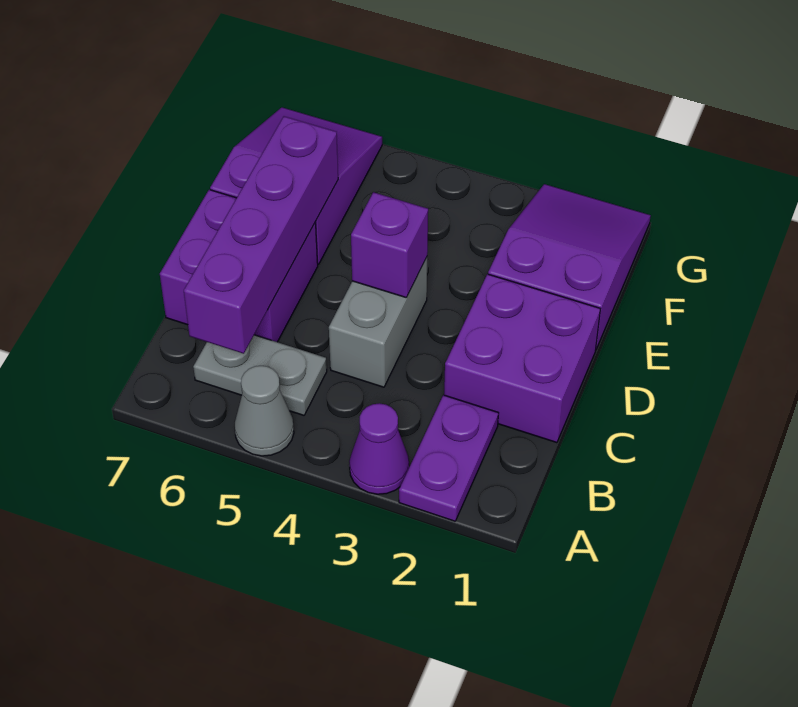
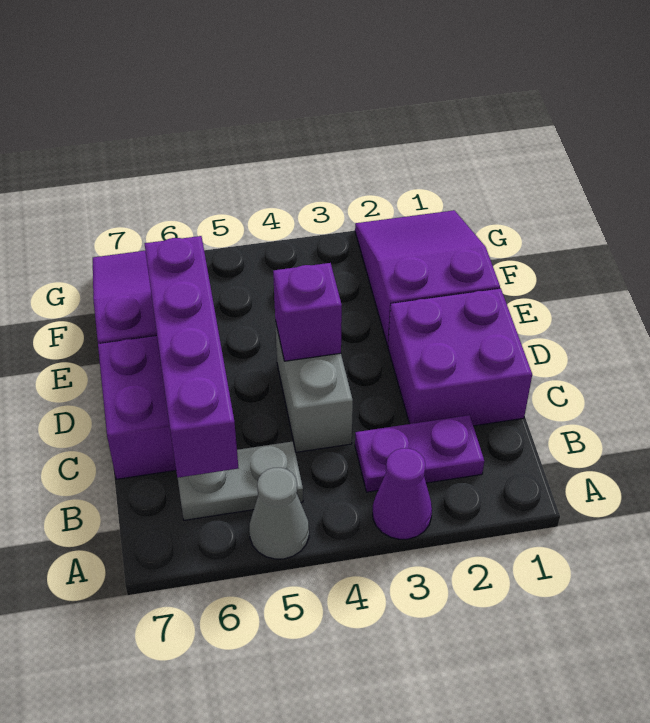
purple plate A2:B2 level 1 -> purple plate B2:B3 level 1

